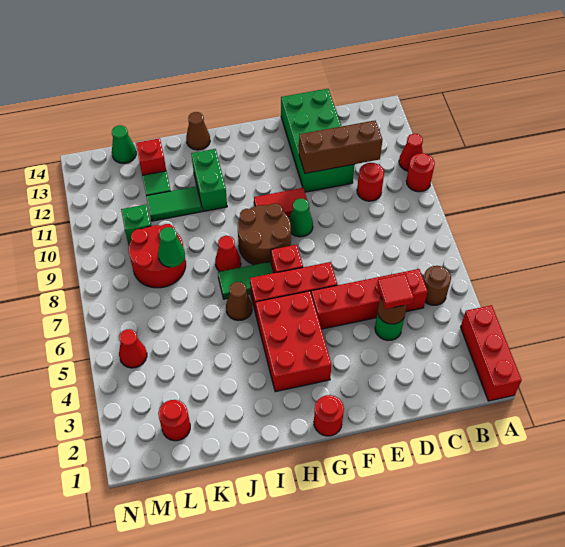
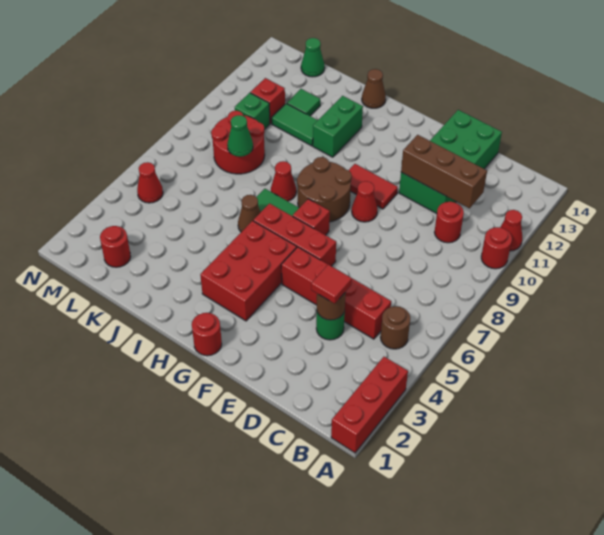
green cone F9 level 1 -> red cone F9 level 1
red brick K13 level 1 -> red brick L11 level 1

